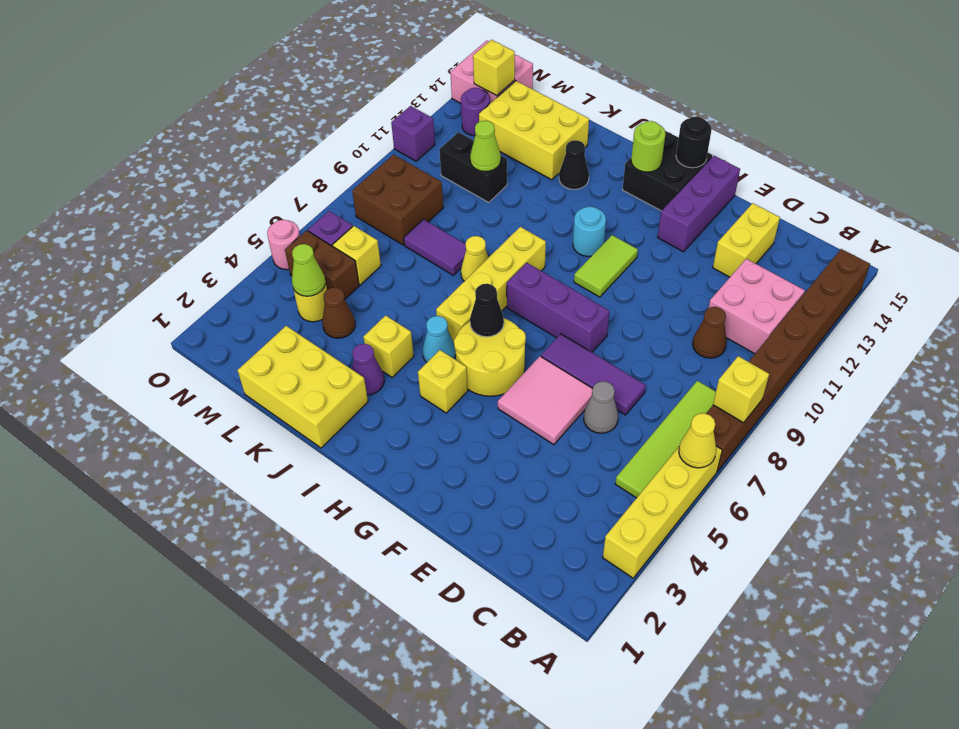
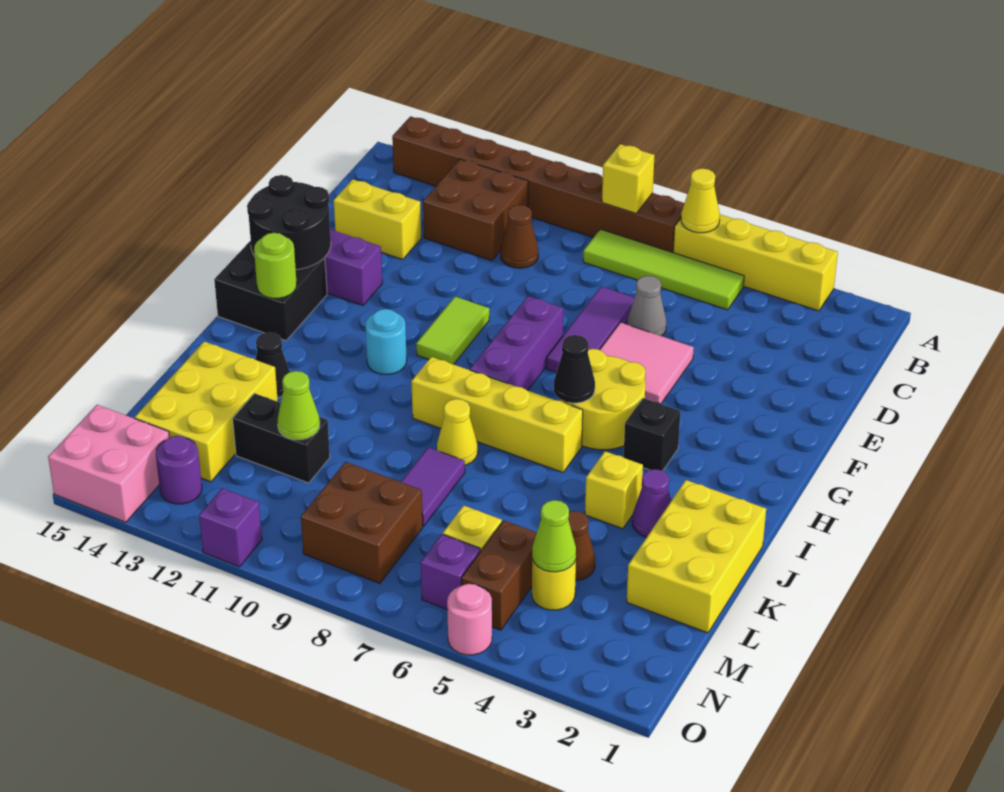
pink brick B11:C12 level 1 -> brown brick B11:C12 level 1
lime tile G10:G11 level 1 -> lime tile F10:G10 level 1
black round brick G15 level 2 -> black round brick F14:G15 level 2
yellow brick H4 level 1 -> black brick H4 level 1
cyan cone I5 level 1 -> none
black brick L11:M11 level 1 -> black brick L11:L12 level 1
yellow brick N14 level 2 -> none

